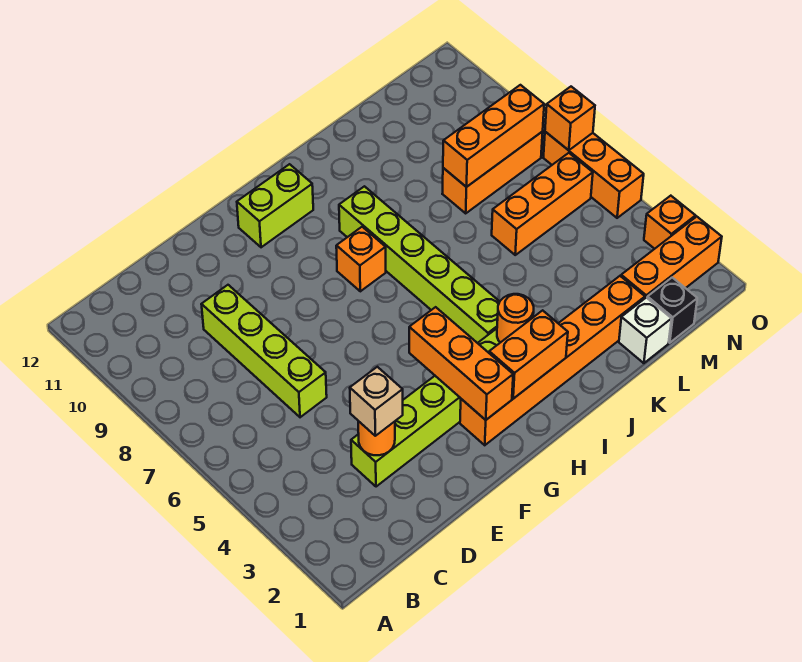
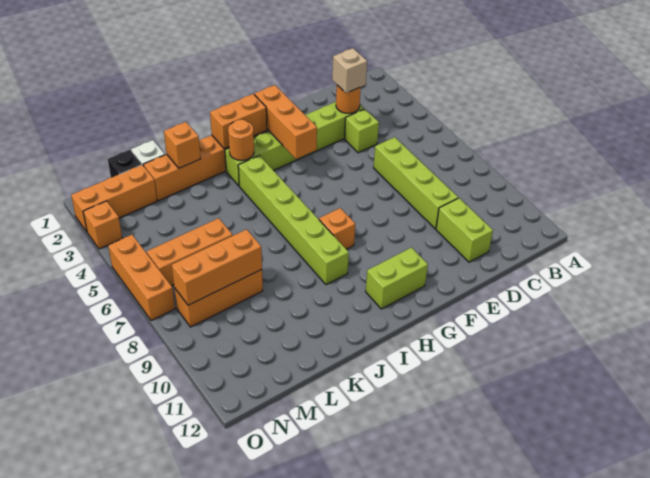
none -> lime brick D4 level 1
none -> lime brick D10:D11 level 1
orange brick O7 level 2 -> orange brick K2 level 2

